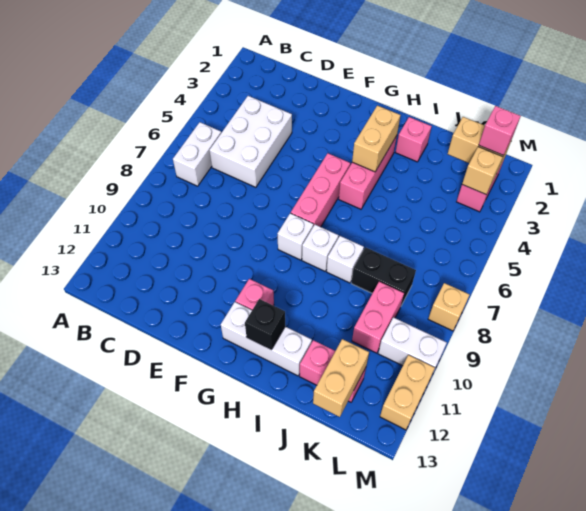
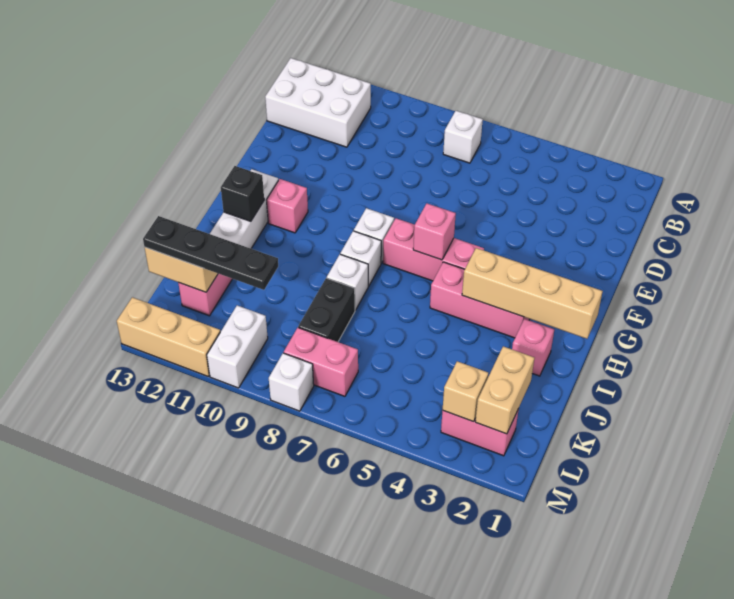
white brick B6:B7 level 1 -> white brick B7 level 1
white brick C4:D6 level 1 -> white brick B11:C13 level 1
tan brick H3:H4 level 2 -> tan brick H1:H4 level 2
pink brick K9:K10 level 1 -> pink brick L7:L8 level 1
none -> black plate K10:K13 level 3
pink brick L2 level 3 -> pink brick G6 level 2
tan brick M8 level 1 -> white brick M8 level 1
tan brick M11:M12 level 1 -> tan brick M11:M13 level 1

